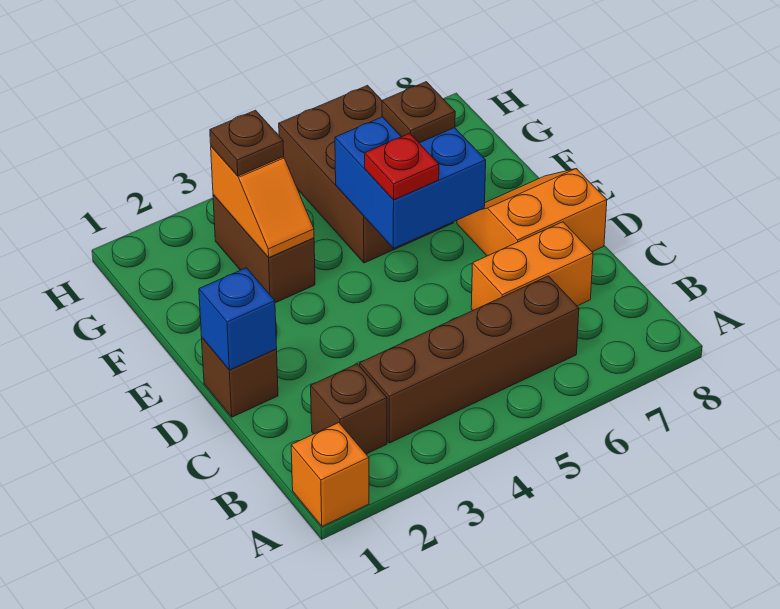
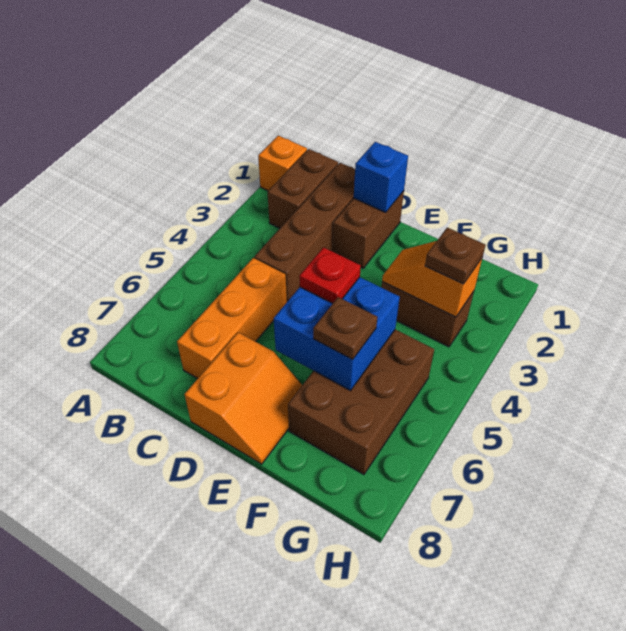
brown brick B2 level 1 -> brown brick B1:B2 level 1
brown brick B3:B6 level 1 -> brown brick C1:C4 level 1
orange brick C6:C7 level 1 -> orange brick C5:C7 level 1
brown brick D1 level 1 -> brown brick D1:D2 level 1
brown brick F5:H6 level 1 -> brown brick F5:G7 level 1

